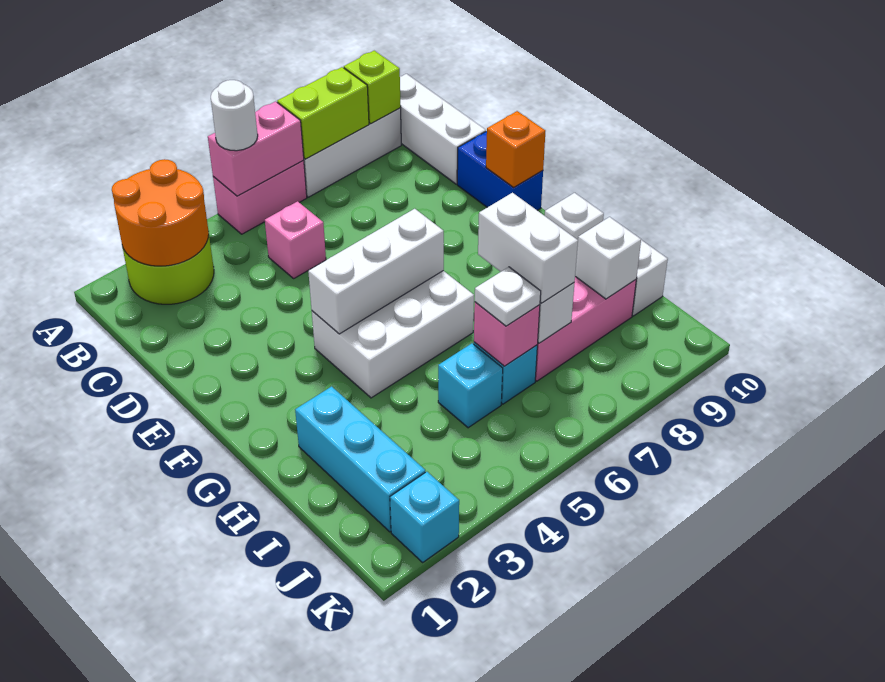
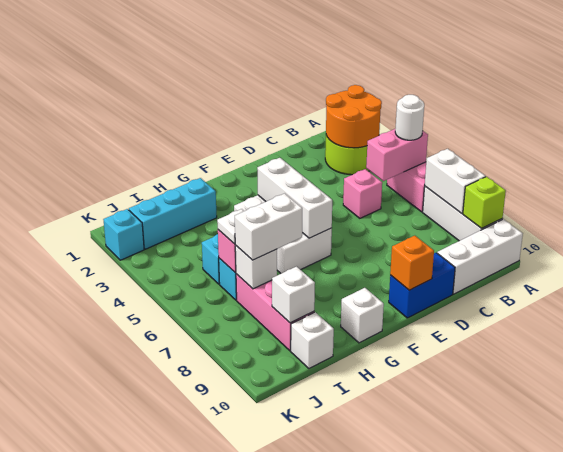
pink brick A5:A6 level 2 -> pink brick A5:B5 level 2
lime brick A7:A8 level 2 -> white brick A7:A8 level 2

